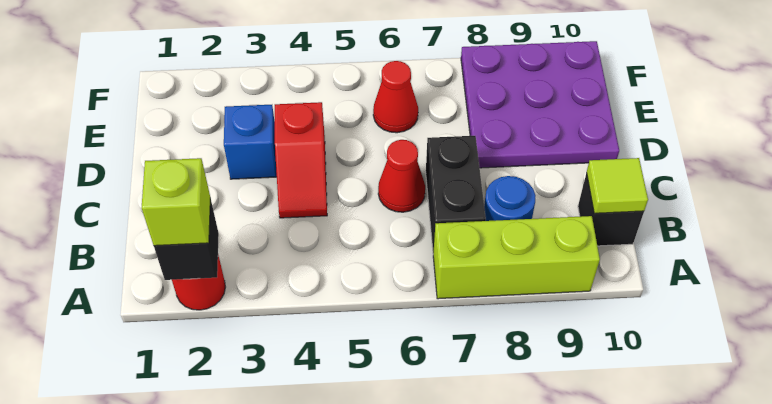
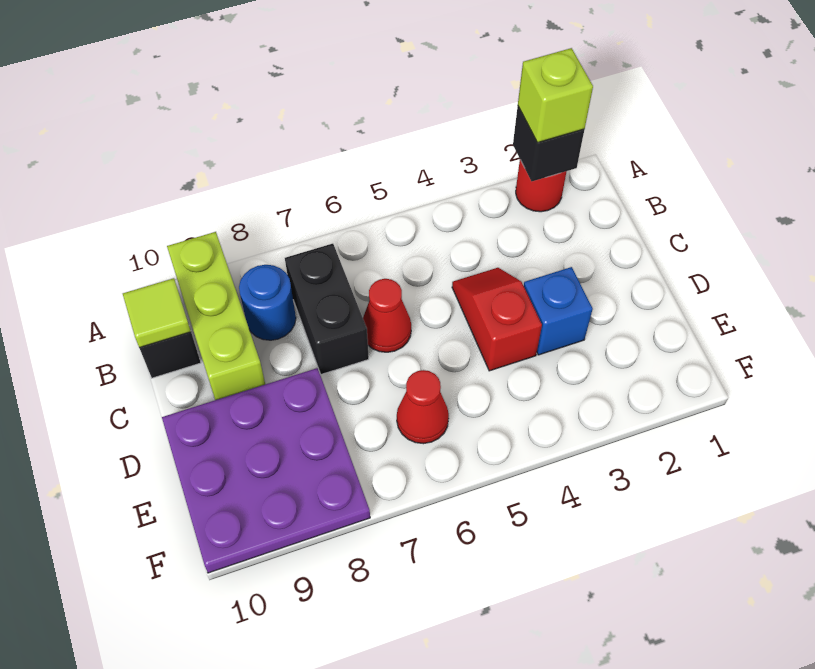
lime brick A7:A9 level 1 -> lime brick A9:C9 level 1

